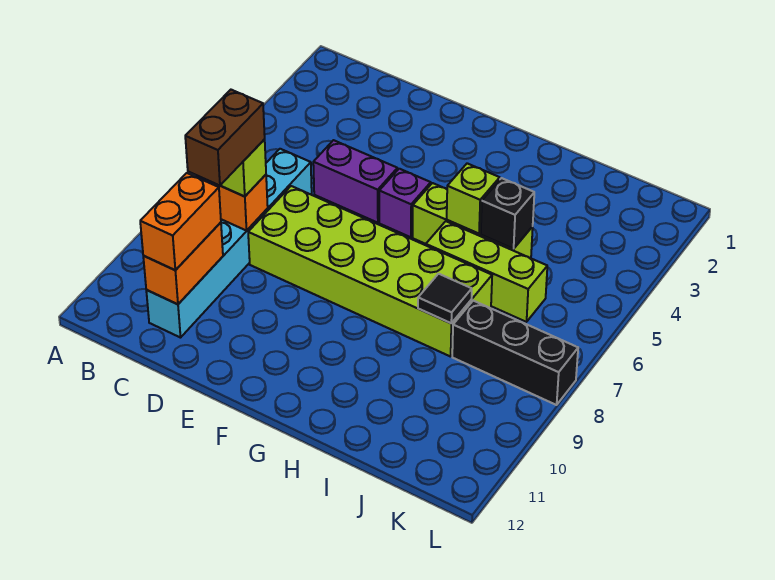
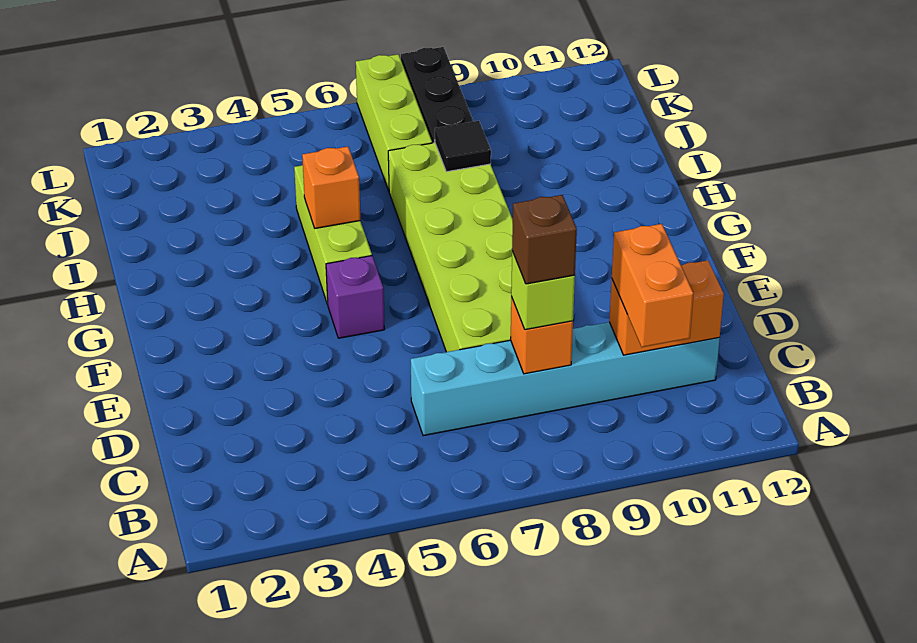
brown brick C8:C9 level 4 -> brown brick C8 level 4
orange brick C10:C11 level 3 -> orange brick B10:C10 level 3
purple brick D5:E5 level 1 -> none
lime brick H5 level 2 -> orange brick H5 level 2
lime brick H6:J6 level 1 -> lime brick J7:L7 level 1
black brick I5 level 2 -> none

